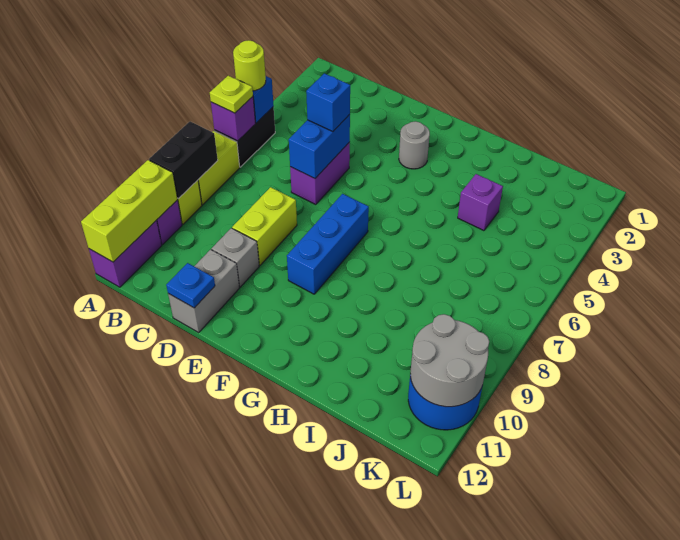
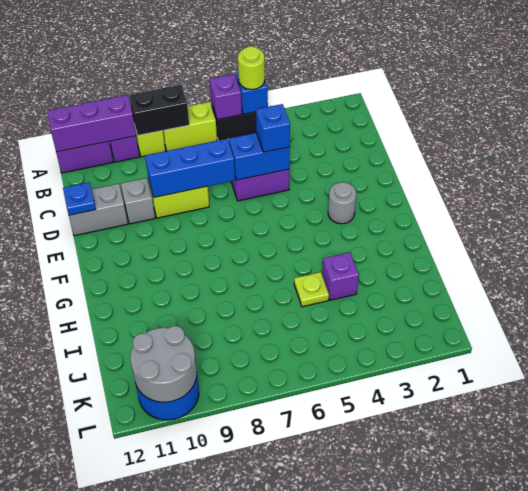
lime plate A6 level 3 -> lime plate I5 level 1
lime brick A10:A12 level 2 -> purple brick A10:A12 level 2
blue brick F7:F9 level 1 -> blue brick D7:D9 level 2

